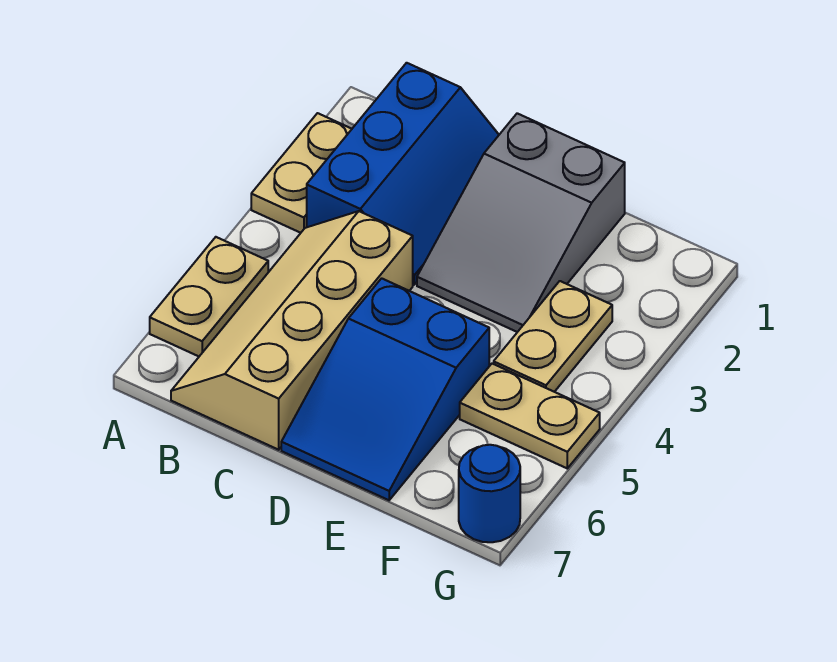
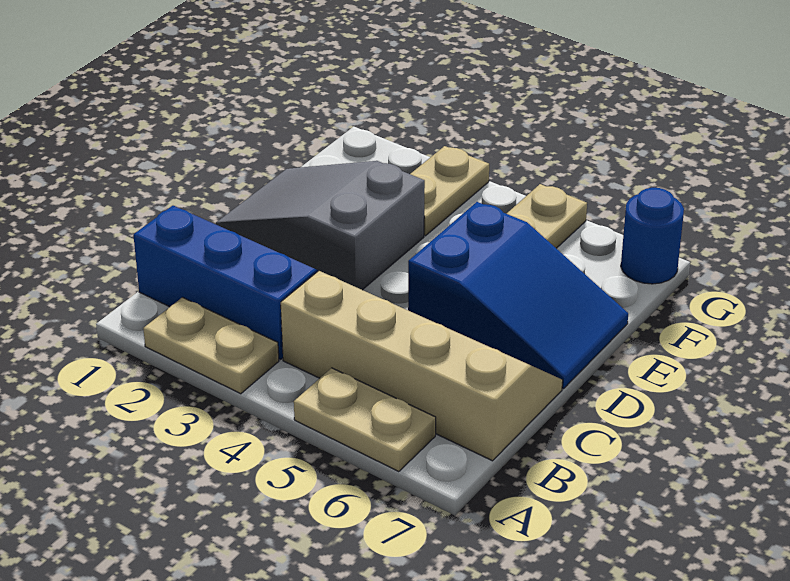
tan slope B4:C7 level 1 top C -> tan slope B4:C7 level 1 top B
grey slope D1:E3 level 1 top 1 -> grey slope D1:E3 level 1 top 3
tan plate F3:F4 level 1 -> tan plate F3:G3 level 1

